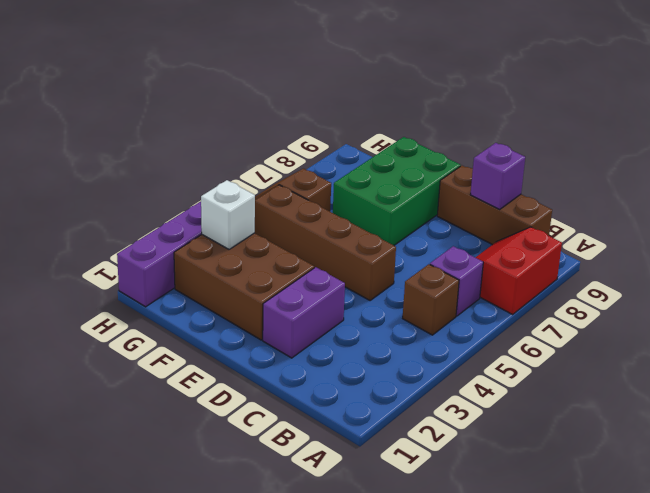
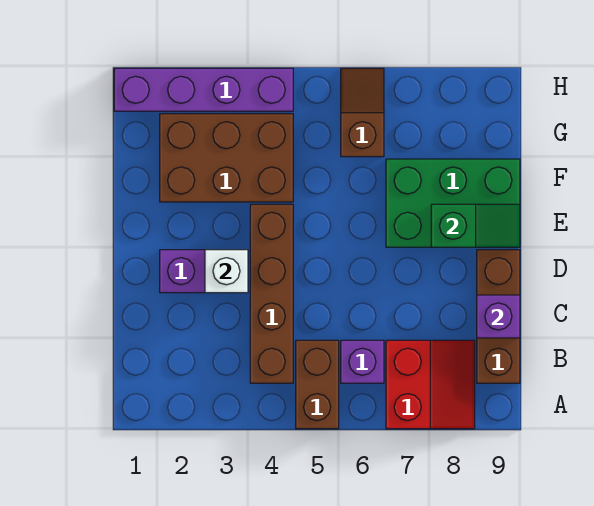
red slope A7:B8 level 1 top A -> red slope A7:B8 level 1 top 7
brown brick B5 level 1 -> brown brick A5:B5 level 1
brown brick D5:G5 level 1 -> brown brick B4:E4 level 1
brown brick E2:G3 level 1 -> brown brick F2:G4 level 1
none -> green slope E8:E9 level 2 top 8
white brick G3 level 2 -> white brick D3 level 2

